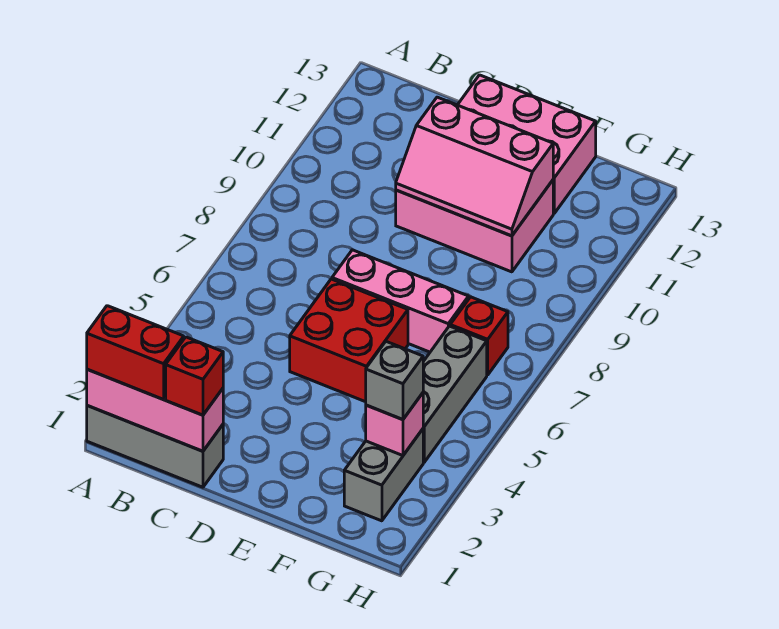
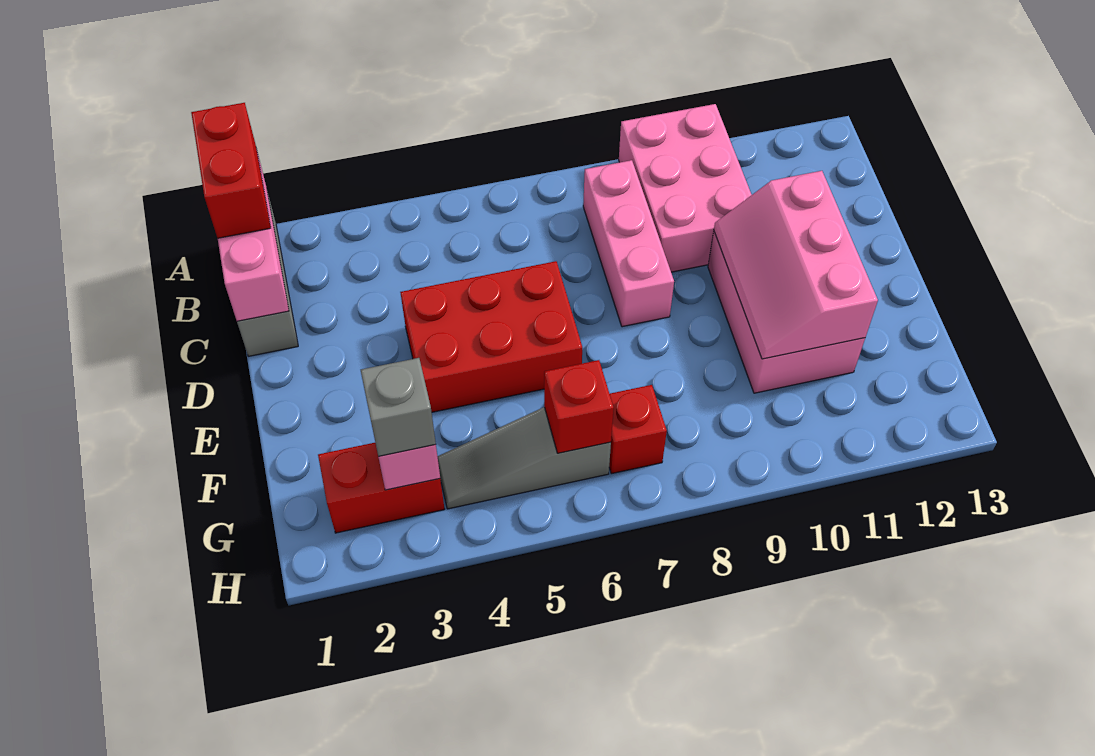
red brick C1 level 3 -> red brick G6 level 2
red brick D5:E6 level 1 -> red brick D4:E6 level 1
pink brick D7:F7 level 1 -> pink brick B8:D8 level 1
pink brick D12:F13 level 1 -> pink brick A9:C10 level 1
grey brick G2:G3 level 1 -> red brick G2:G3 level 1
grey brick G4:G6 level 1 -> grey slope G4:G6 level 1 top 6

